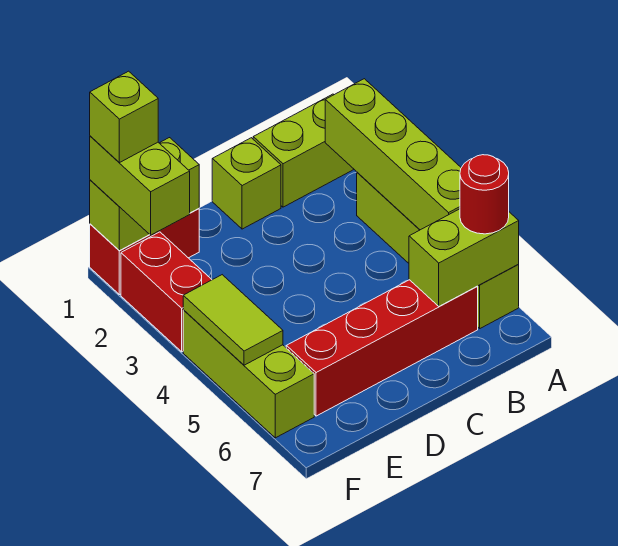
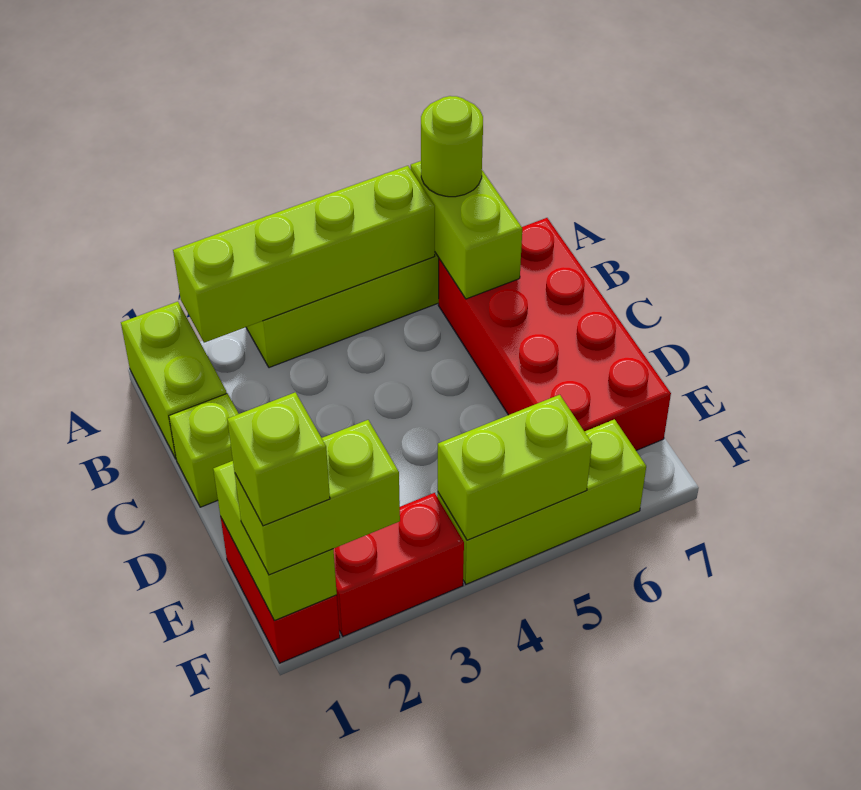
red round brick A6 level 3 -> lime round brick A6 level 3
red brick B6:E6 level 1 -> red brick B6:E7 level 1
lime tile F4:F5 level 2 -> lime brick F4:F5 level 2

